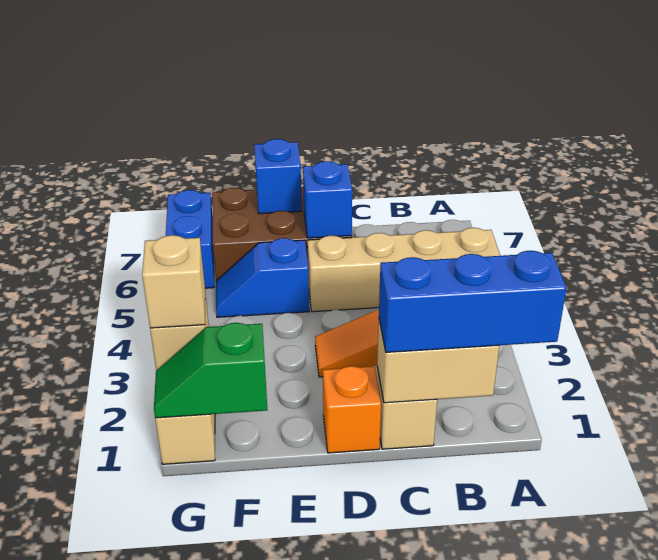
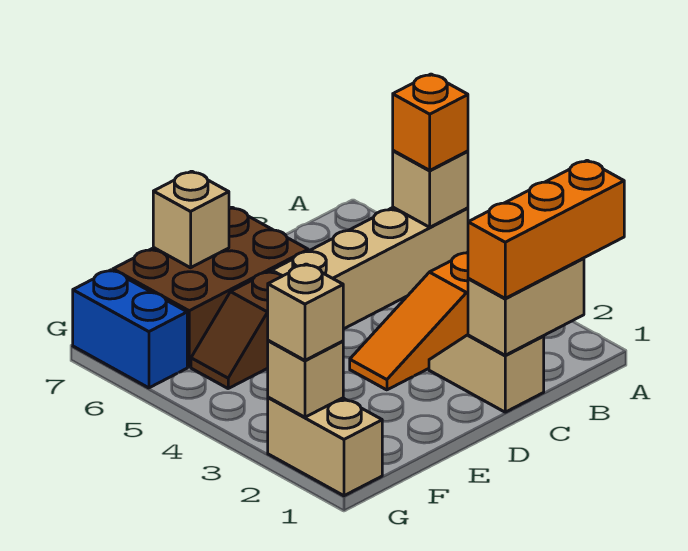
blue brick A1:C1 level 3 -> orange brick A1:C1 level 3
none -> tan brick A5 level 2
orange brick D1 level 1 -> orange brick A5 level 3
blue brick D6 level 2 -> none
blue slope E5:F5 level 1 top E -> brown slope E5:F5 level 1 top E
blue brick E7 level 2 -> tan brick E7 level 2
green slope F1:G1 level 2 top F -> none

